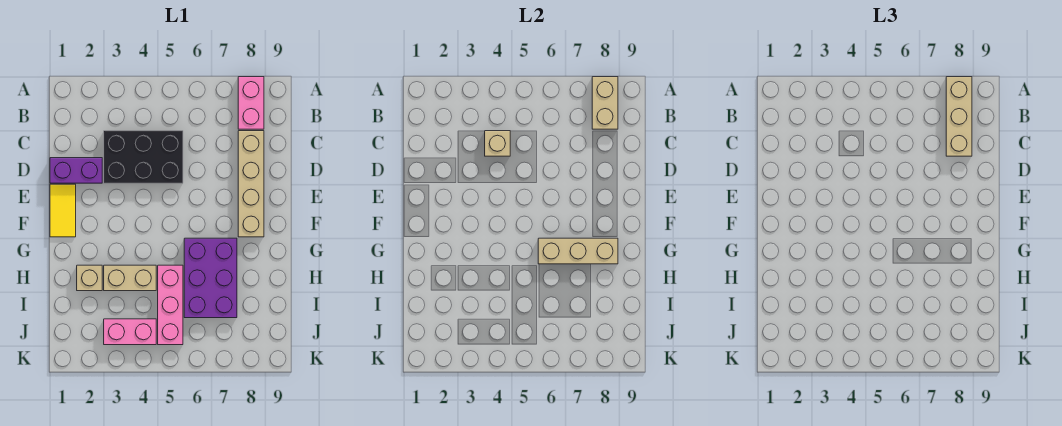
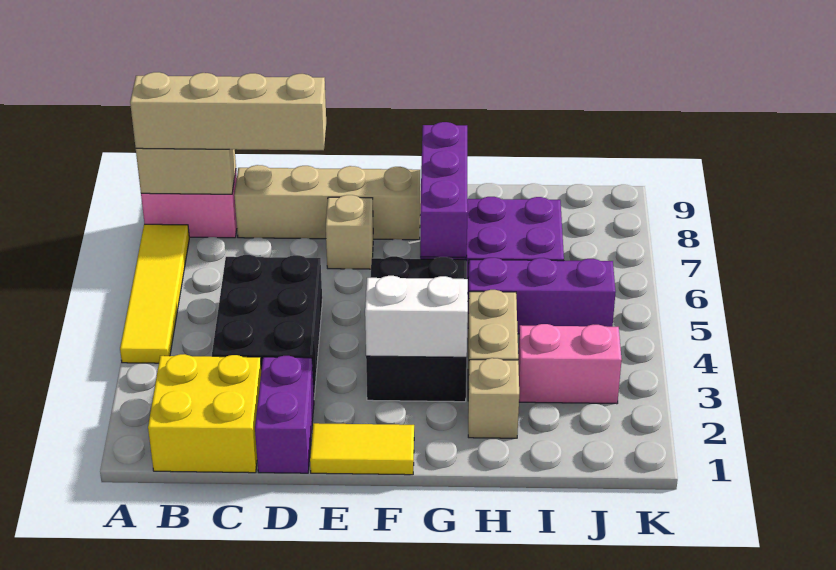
none -> yellow tile A4:A7 level 1
tan brick A8:C8 level 3 -> tan brick A8:D8 level 3
none -> yellow brick B1:C2 level 1
tan brick C4 level 2 -> tan brick E7 level 1
none -> black brick F3:G5 level 1
none -> white brick F3:G3 level 2
tan brick G6:G8 level 2 -> purple brick G6:G8 level 2
pink brick H5:J5 level 1 -> purple brick H5:J5 level 1
pink brick J3:J4 level 1 -> pink brick I3:J3 level 1

